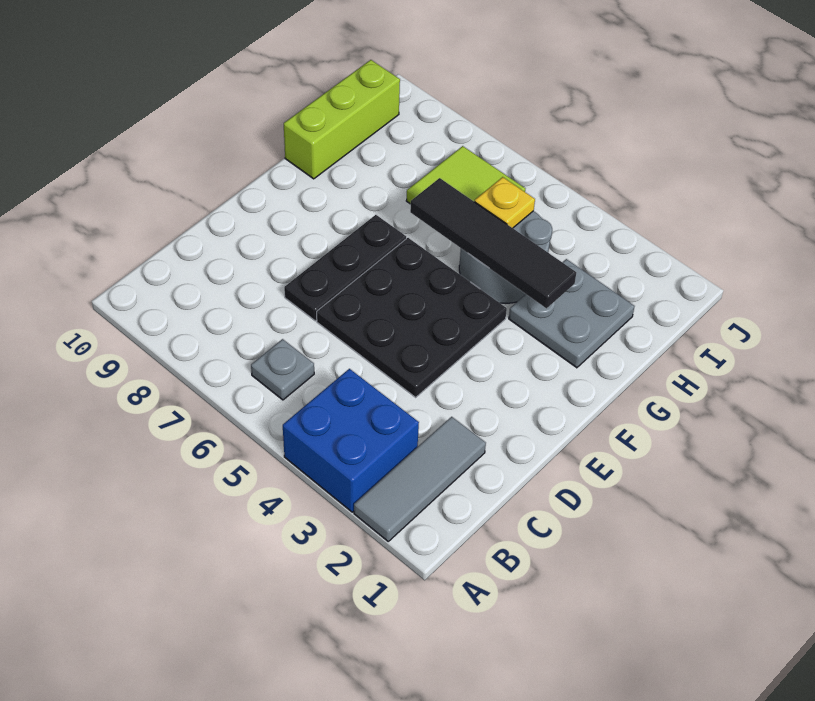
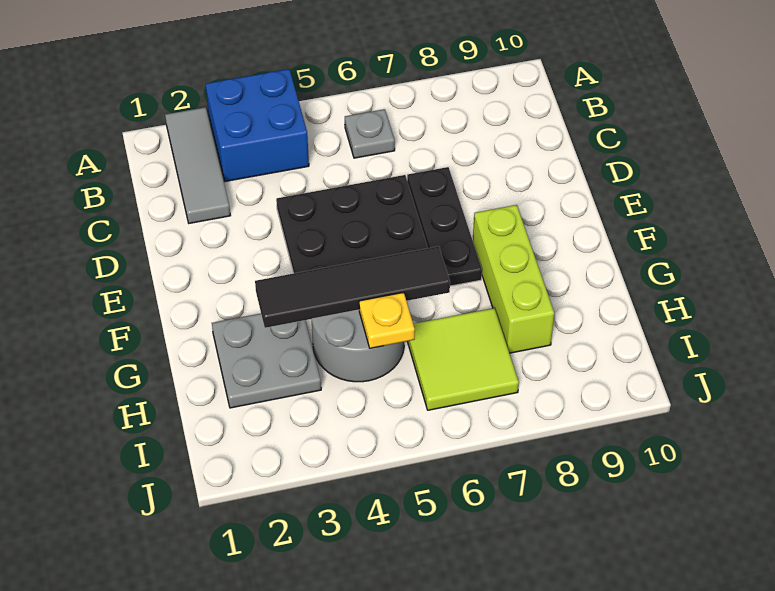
lime brick G10:I10 level 1 -> lime brick F8:H8 level 1

